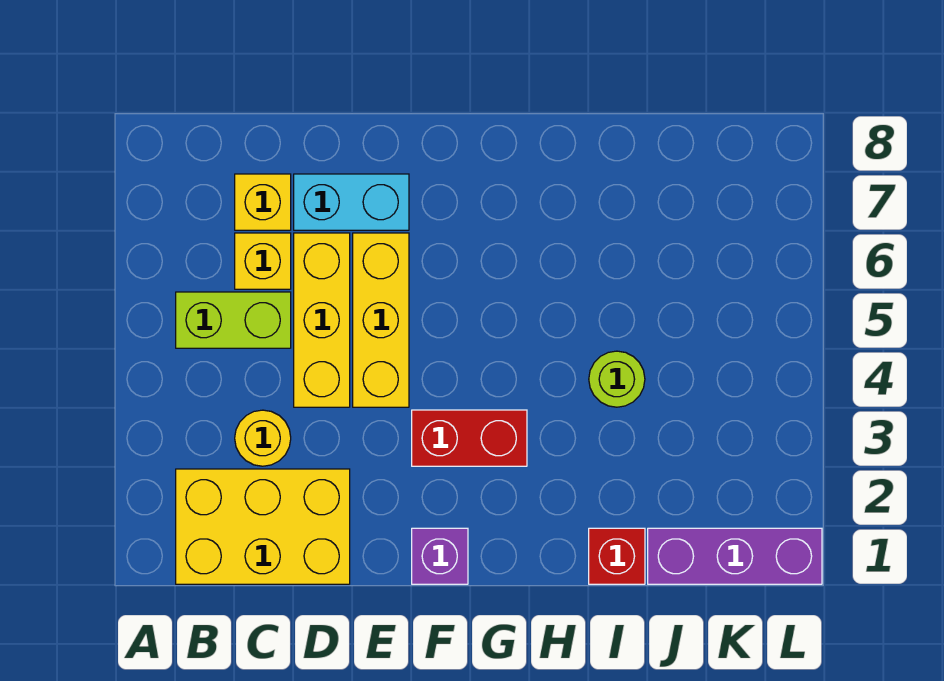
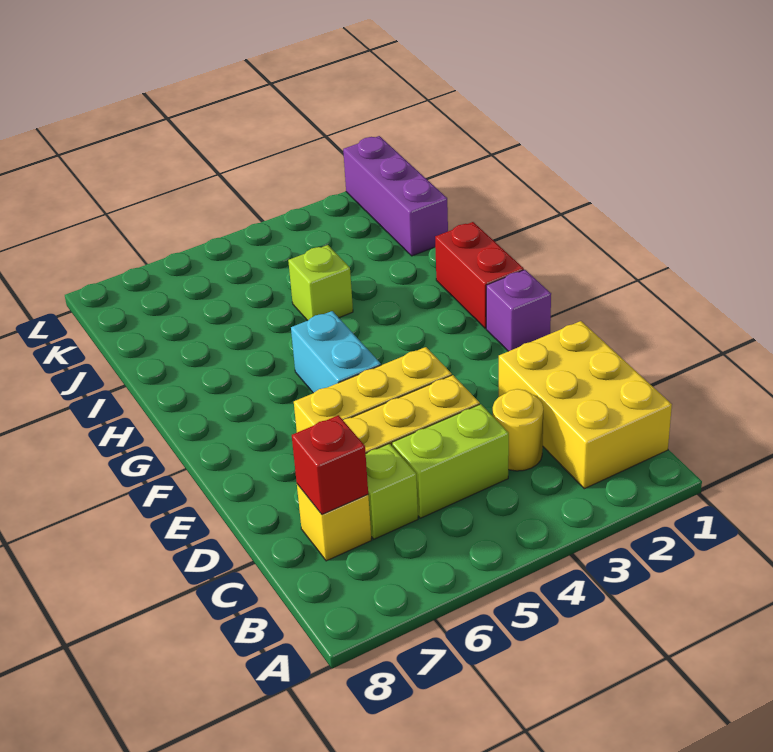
lime brick B5:C5 level 1 -> lime brick C4:C5 level 1
yellow brick C6 level 1 -> lime brick C6 level 1
cyan brick D7:E7 level 1 -> cyan brick F5:G5 level 1
red brick F3:G3 level 1 -> red brick G1:H1 level 1
red brick I1 level 1 -> red brick C7 level 2
lime round brick I4 level 1 -> lime brick I4 level 1

